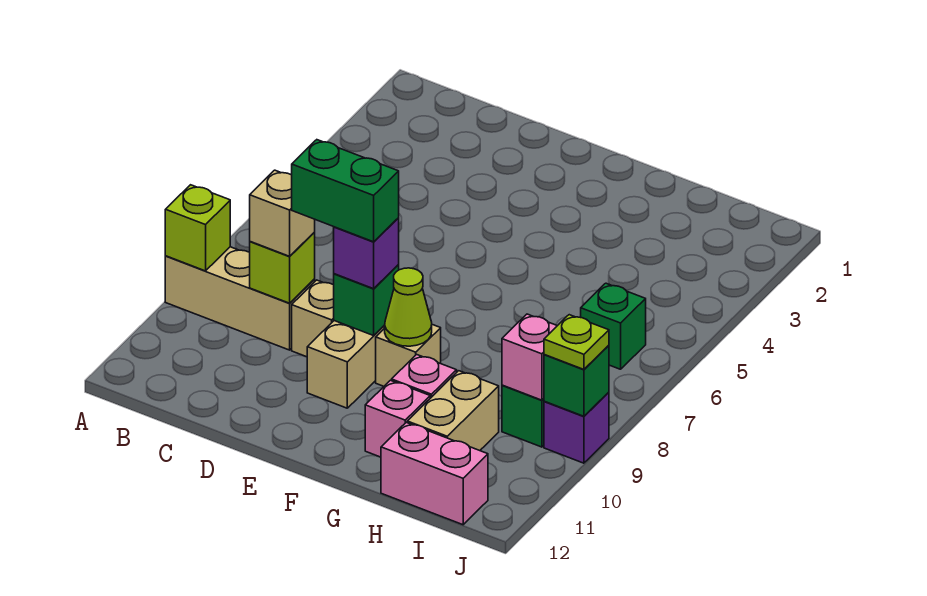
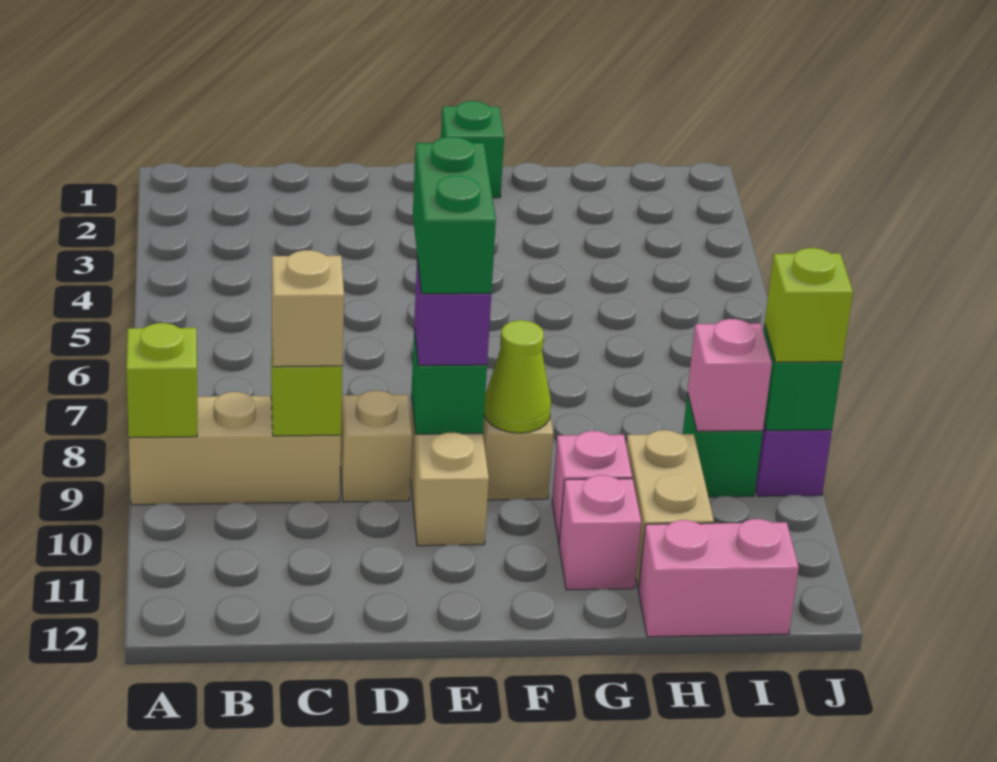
green brick D9:E9 level 4 -> green brick E8:E9 level 4
green brick I6 level 1 -> green brick F1 level 1
lime plate J9 level 3 -> lime brick J9 level 3

